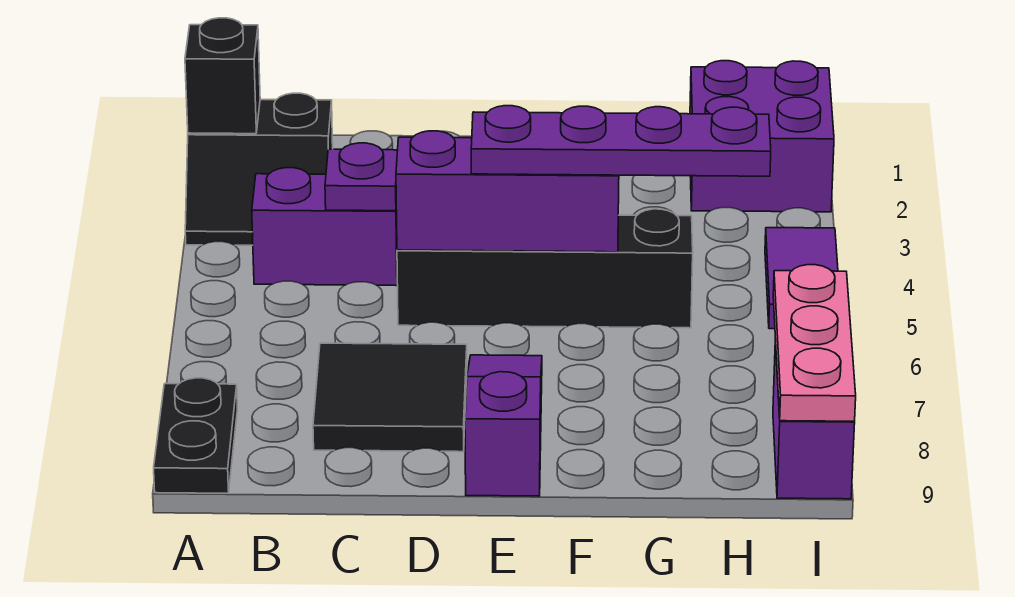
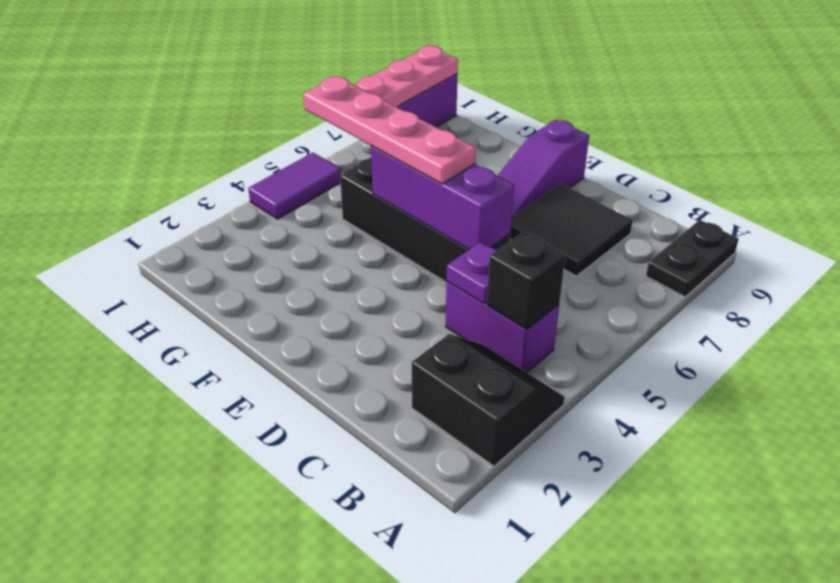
black brick A2 level 2 -> black brick B4 level 2
purple plate E5:H5 level 3 -> pink plate E5:H5 level 3
purple brick H1:I2 level 1 -> none

